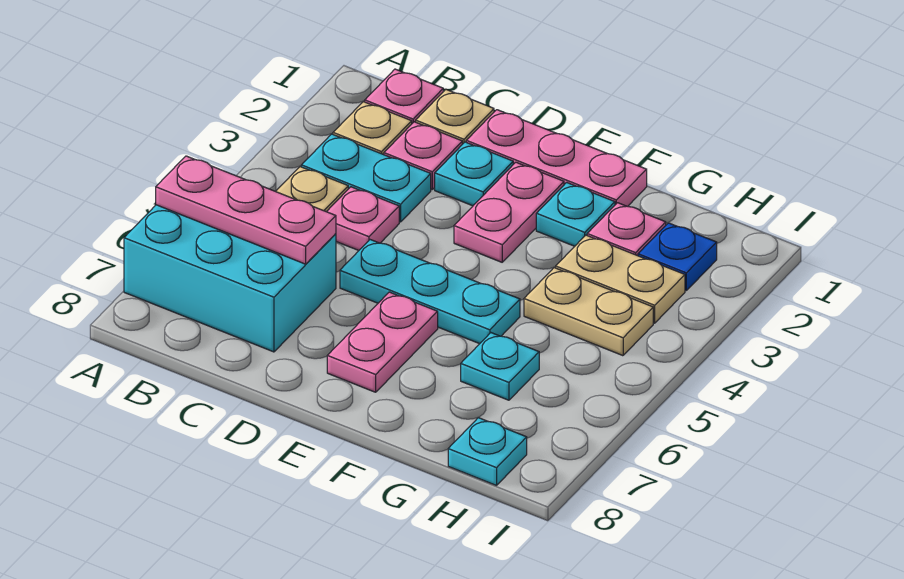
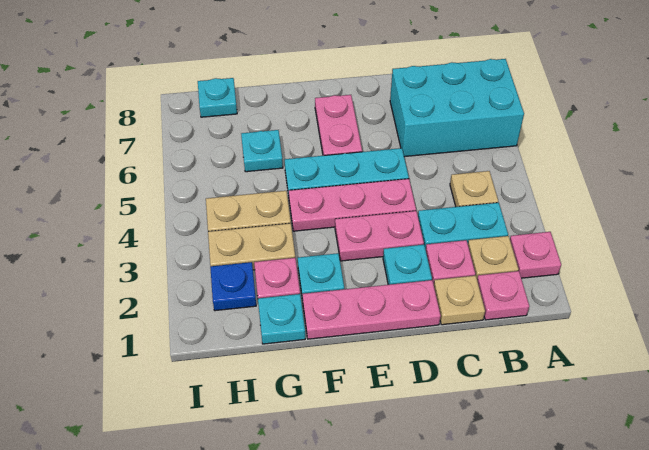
pink plate A6:C6 level 2 -> pink plate D4:F4 level 1
pink plate C4 level 1 -> pink plate A2 level 1
pink plate E2:E3 level 1 -> pink plate D3:E3 level 1
none -> cyan plate G1 level 1

